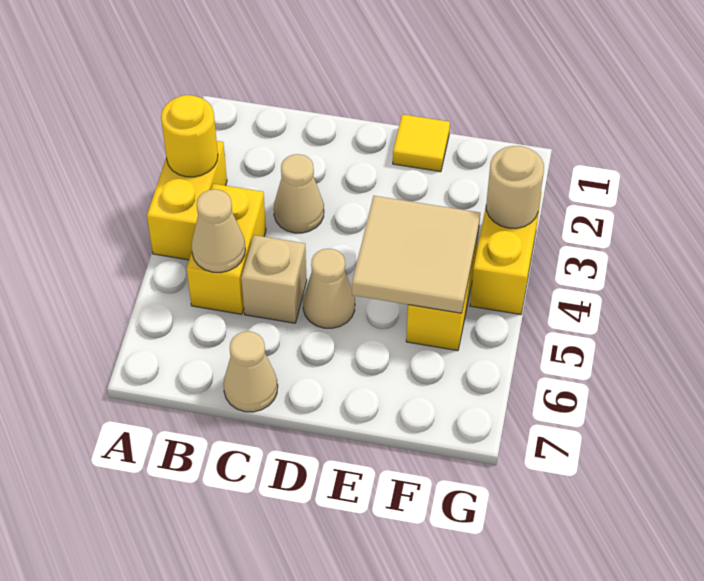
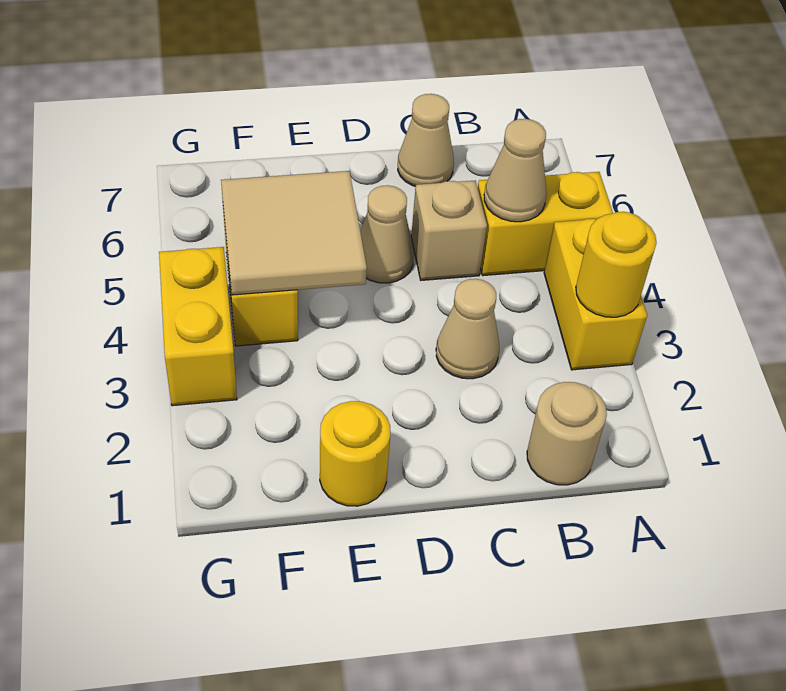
yellow brick B4:B5 level 1 -> yellow brick A5:B5 level 1
yellow tile E1 level 1 -> yellow round brick E1 level 1
tan round brick G3 level 2 -> tan round brick B1 level 1

